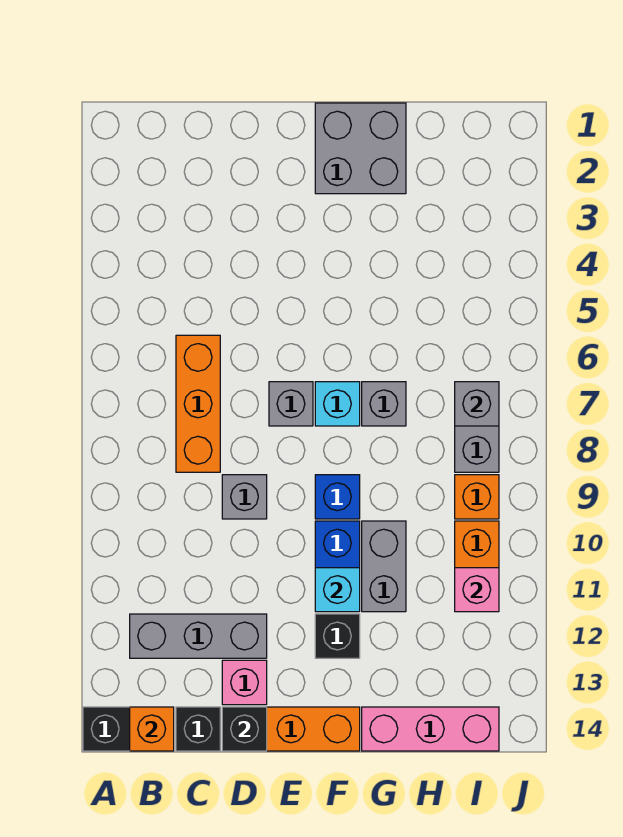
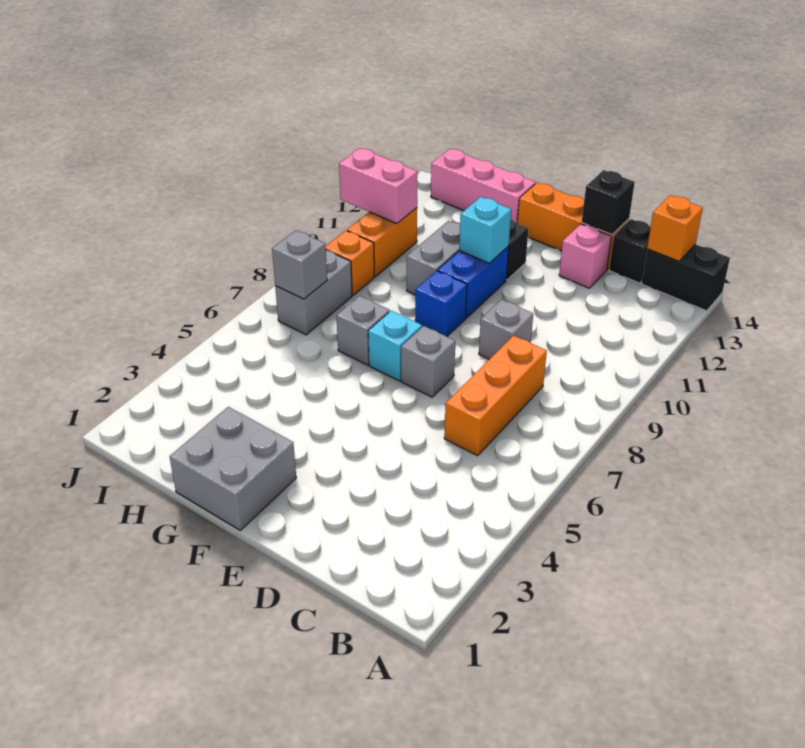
grey brick B12:D12 level 1 -> none
pink brick I11 level 2 -> pink brick I11:J11 level 2

